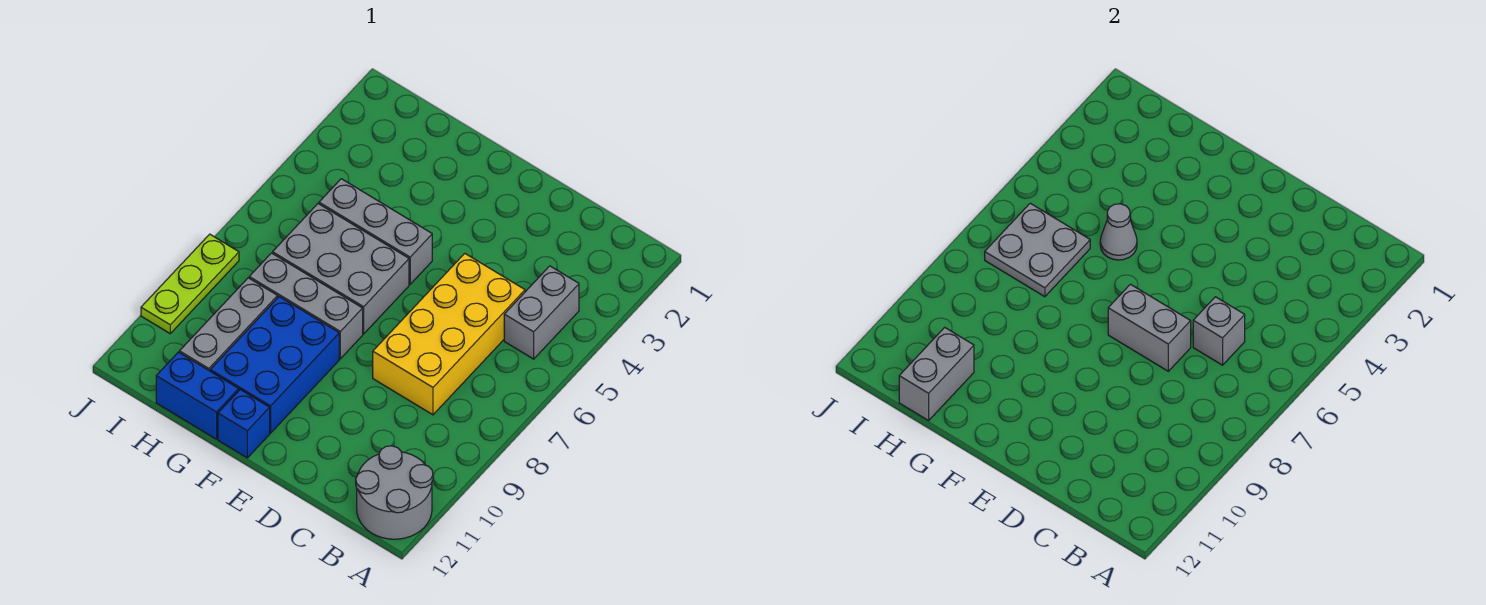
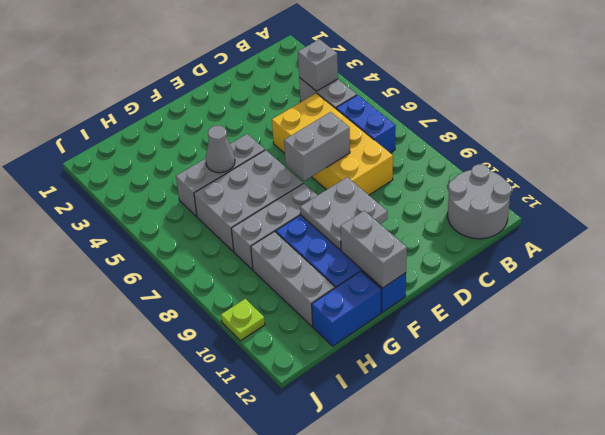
none -> blue brick B6:B7 level 1
grey brick C6 level 2 -> grey brick B4 level 2
grey plate H6:I7 level 2 -> grey plate E9:F10 level 2
grey brick H11:H12 level 2 -> grey brick F11:F12 level 2
lime plate J8:J10 level 1 -> lime plate J10 level 1

